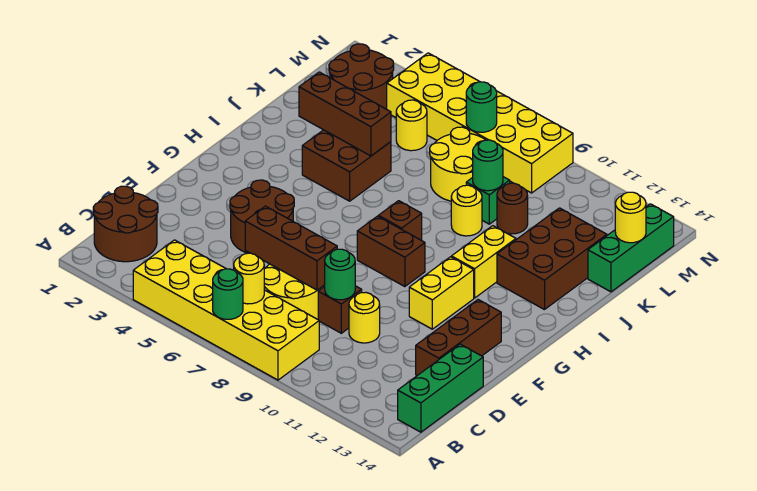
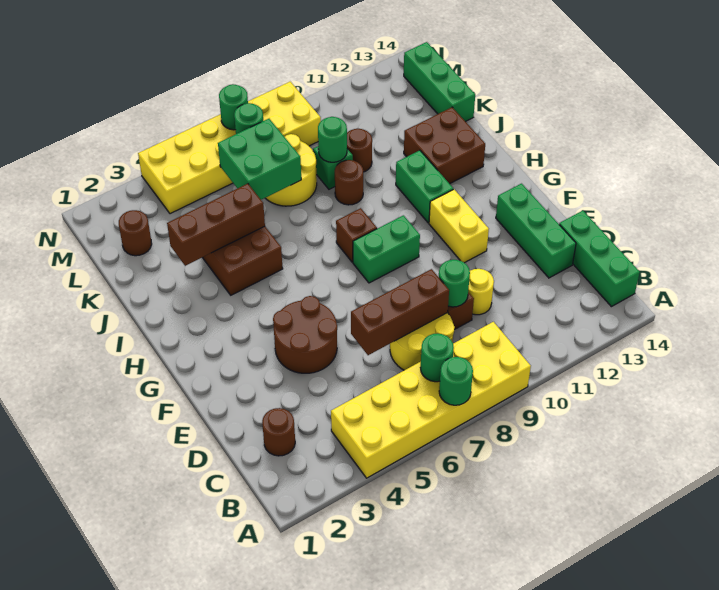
brown round brick B1:C2 level 1 -> brown round brick C2 level 1
yellow round brick B7 level 2 -> green round brick B7 level 2
brown brick D13:F13 level 1 -> green brick D13:F13 level 1
brown brick G8:G9 level 1 -> green brick G8:G9 level 1
yellow brick H11:I11 level 1 -> green brick H11:I11 level 1
brown brick I12:K13 level 1 -> brown brick I12:J13 level 1
yellow round brick J9 level 1 -> brown round brick J9 level 1
none -> green brick K6:L7 level 2
brown round brick L2:M3 level 1 -> brown round brick L2 level 1
yellow round brick L5 level 1 -> none
yellow round brick L14 level 2 -> none
none -> green round brick N7 level 2

